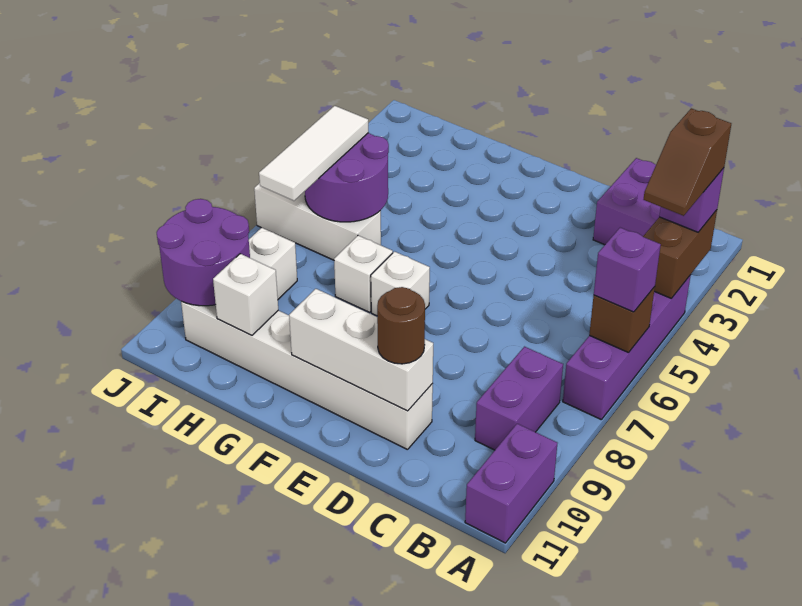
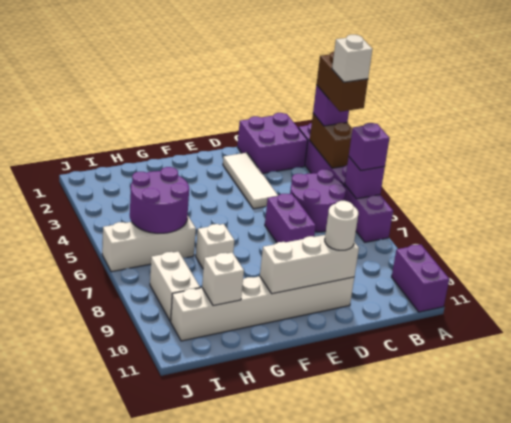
brown slope A3:A4 level 4 top 3 -> brown brick A3:A4 level 4
purple brick A4:A7 level 1 -> purple brick A2:A7 level 1
brown brick A6 level 2 -> purple brick A6 level 2
purple brick B8:B9 level 1 -> purple brick D6:D7 level 1
brown round brick D10 level 3 -> white round brick D10 level 3
white brick F7 level 1 -> white brick A4 level 5
white tile I5:I7 level 3 -> white tile D2:D4 level 1
purple round brick I9:J10 level 2 -> purple round brick B5:C6 level 1

